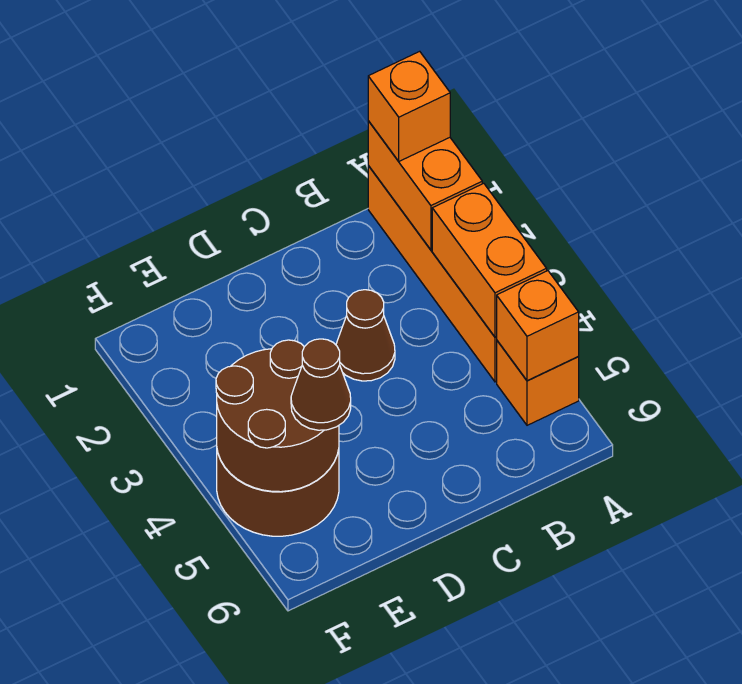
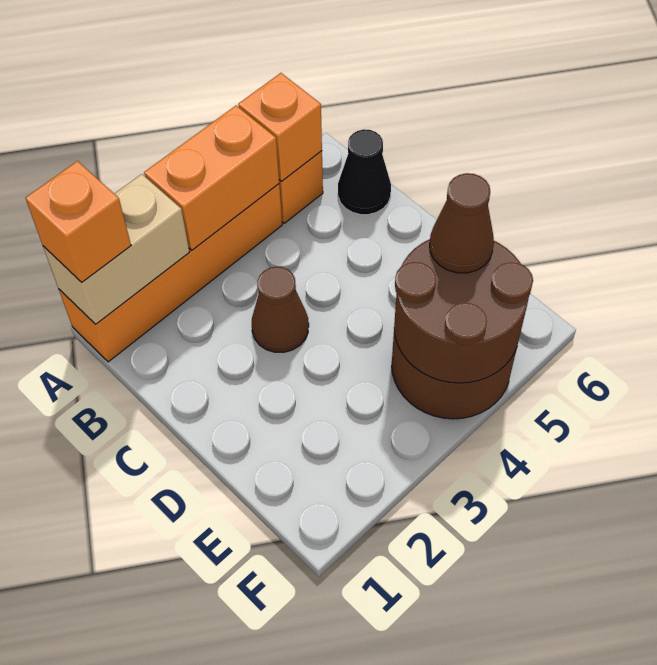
orange brick A1:A2 level 2 -> tan brick A1:A2 level 2
none -> black cone B6 level 1

